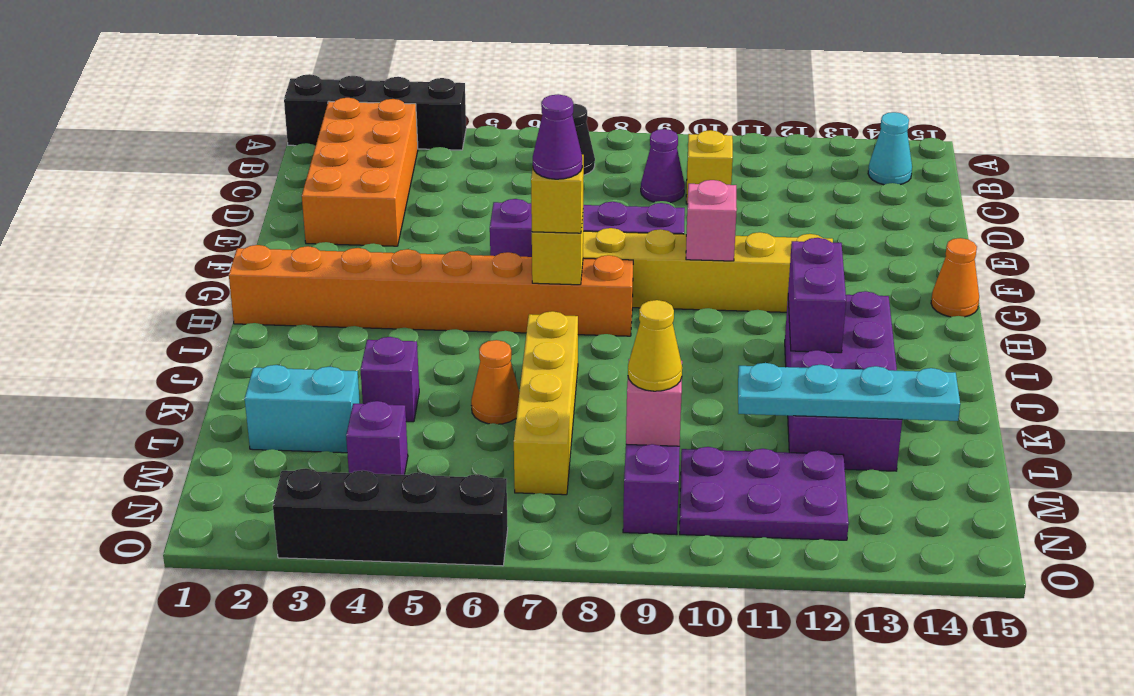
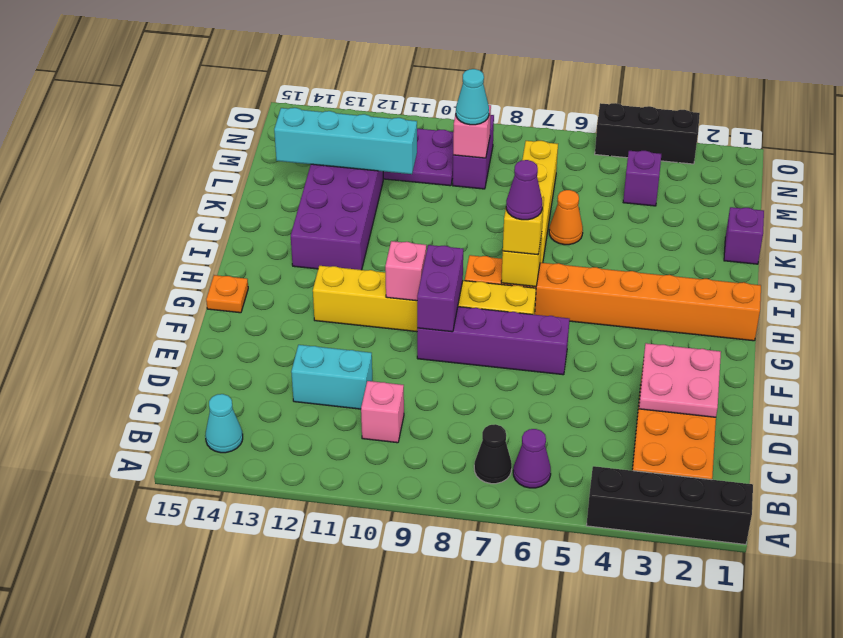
purple cone C9 level 1 -> purple cone B6 level 1
yellow brick C10 level 1 -> pink brick C10 level 1
none -> pink plate D2:E3 level 2
orange cone G15 level 1 -> orange plate G15 level 1
purple brick I12:J12 level 2 -> purple brick F9:G9 level 2
purple brick K4 level 1 -> purple brick K1 level 1
cyan brick L2:L3 level 1 -> cyan brick D11:D12 level 1
cyan plate L11:L14 level 2 -> cyan brick L11:L14 level 2
yellow cone M9 level 3 -> cyan cone M9 level 3
black brick O3:O6 level 1 -> black brick O3:O5 level 1

